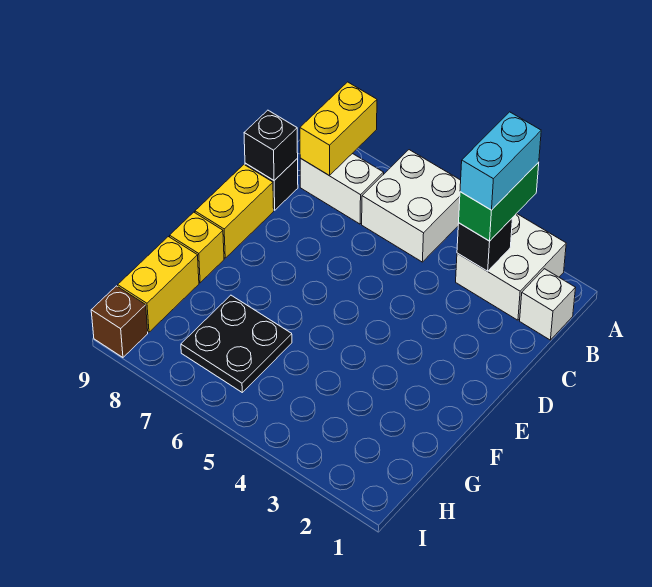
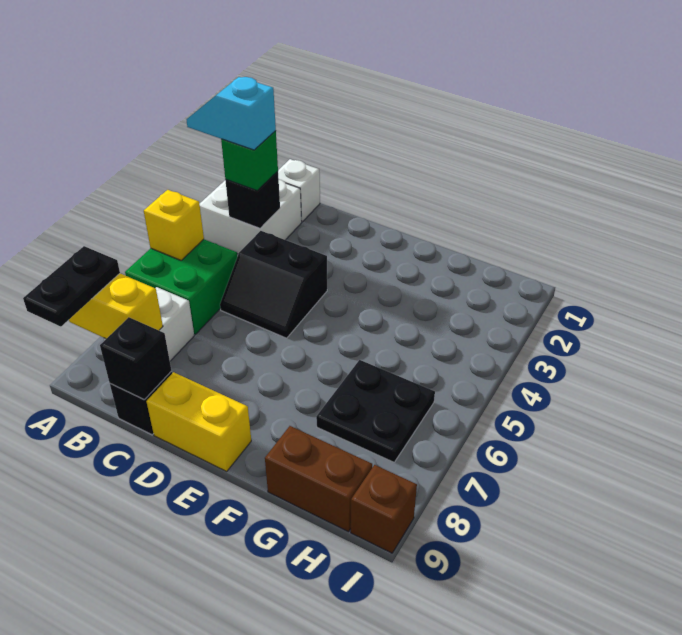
green brick A3:B3 level 3 -> green brick B3 level 3
cyan brick A3:B3 level 4 -> cyan slope A3:B3 level 4 top B
white brick A5:B6 level 1 -> green brick A5:B6 level 1
none -> black plate A8:A9 level 3
none -> black slope C4:D5 level 1 top 4
yellow brick F9 level 1 -> yellow brick A5 level 2
yellow brick G9:H9 level 1 -> brown brick G9:H9 level 1

